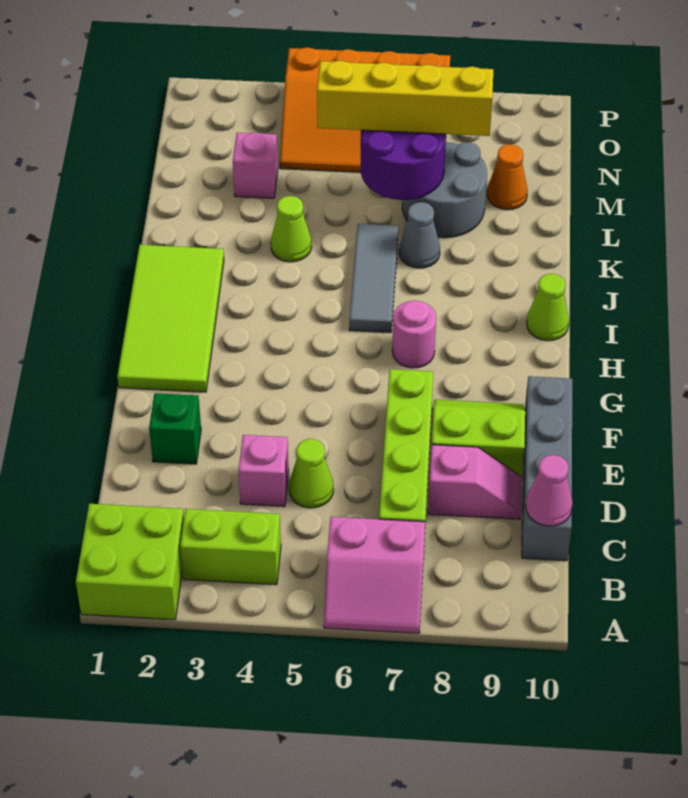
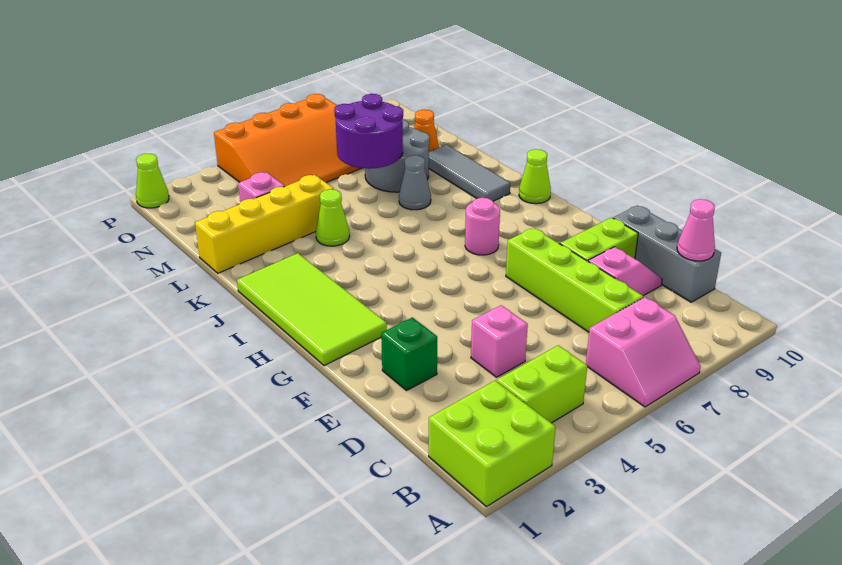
grey brick C10:F10 level 1 -> grey brick C10:E10 level 1
lime cone D5 level 1 -> lime cone P1 level 1
grey tile I6:K6 level 1 -> grey tile J9:L9 level 1
yellow brick M5:M8 level 3 -> yellow brick L1:L4 level 1

